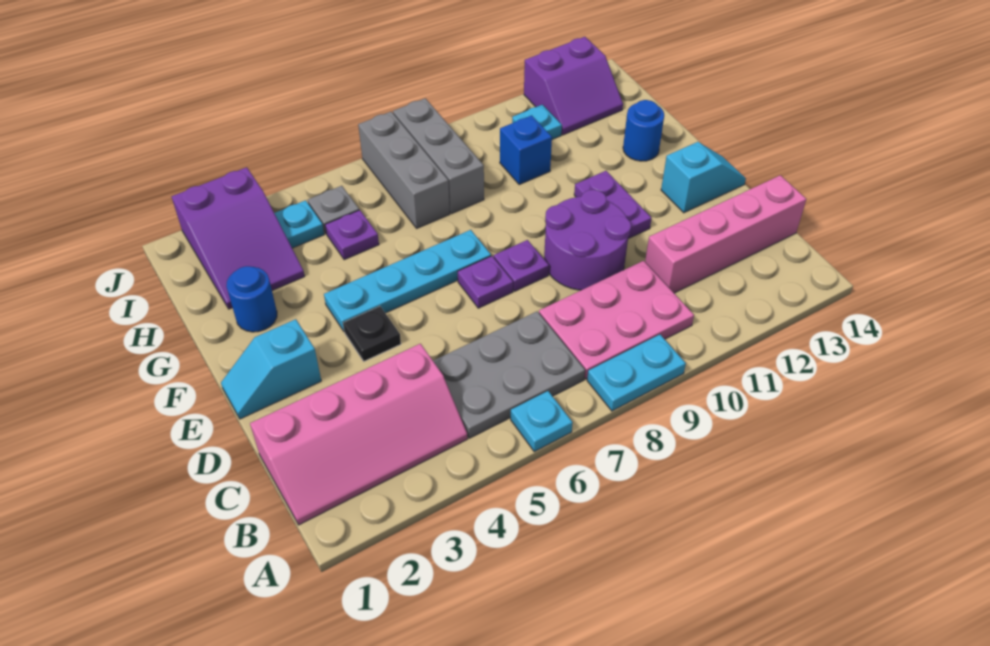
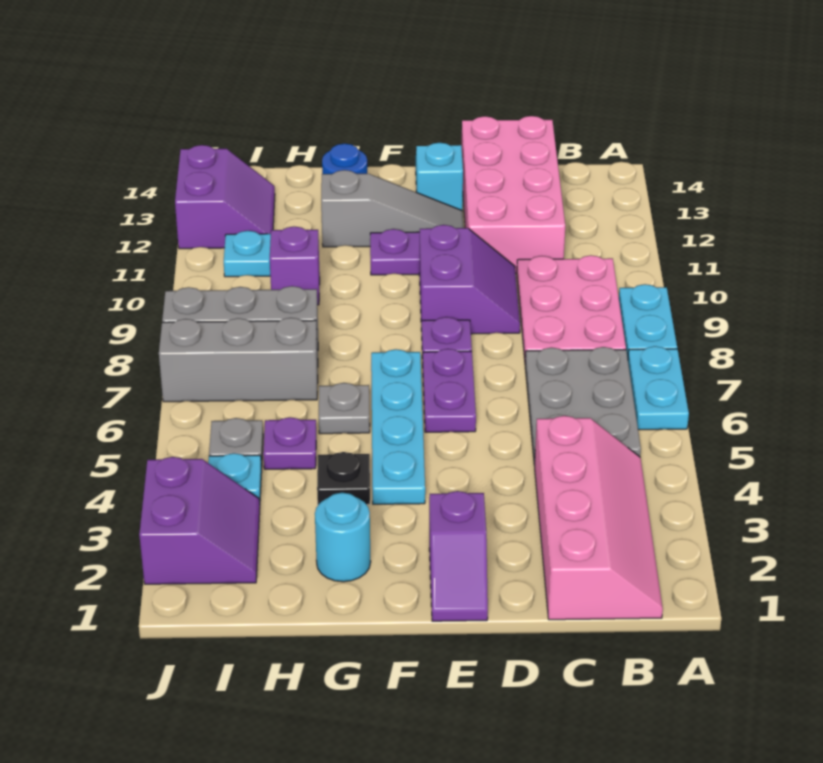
cyan plate A6 level 1 -> cyan plate A6:A7 level 1
pink brick C11:C14 level 1 -> pink brick C11:D14 level 1
purple round brick D9:E10 level 1 -> purple slope D9:E10 level 1 top E
cyan slope E1:E2 level 1 top 2 -> purple slope E1:E2 level 1 top 2
black plate E4 level 1 -> black plate G4 level 1
purple plate E7 level 1 -> purple plate E6:E7 level 1
none -> grey slope E12:G12 level 1 top G
blue round brick G2 level 1 -> cyan round brick G2 level 1
none -> grey plate G6 level 1
purple slope H2:J3 level 1 top J -> purple slope I2:J3 level 1 top J
blue brick H10 level 1 -> purple brick H10 level 1

